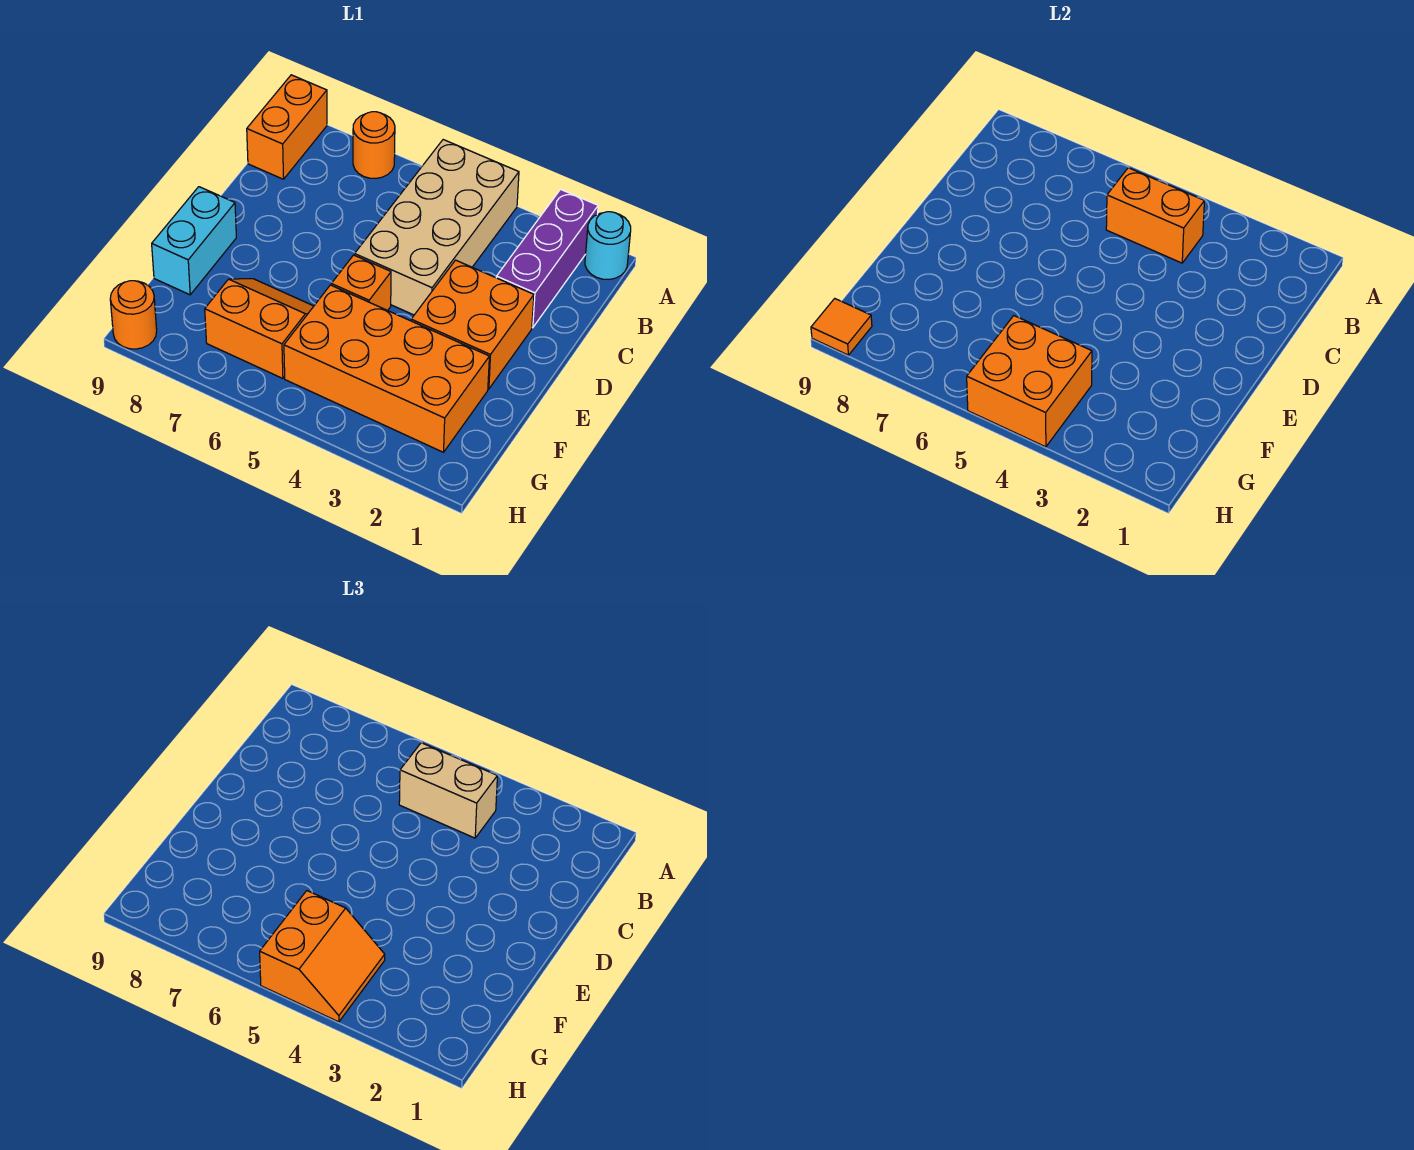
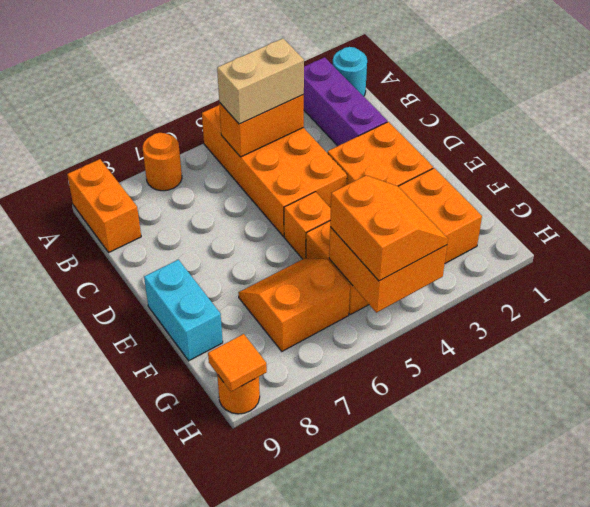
tan brick A4:D5 level 1 -> orange brick A4:D5 level 1

